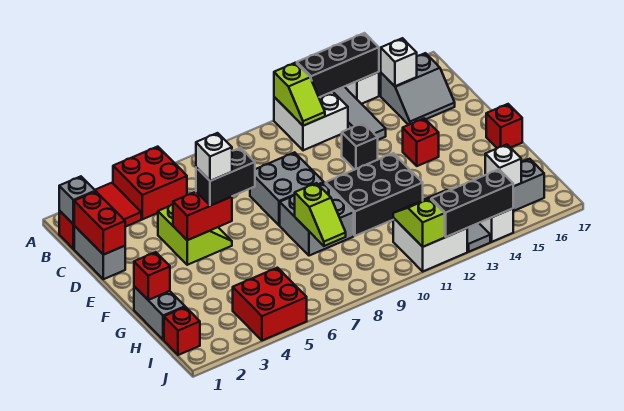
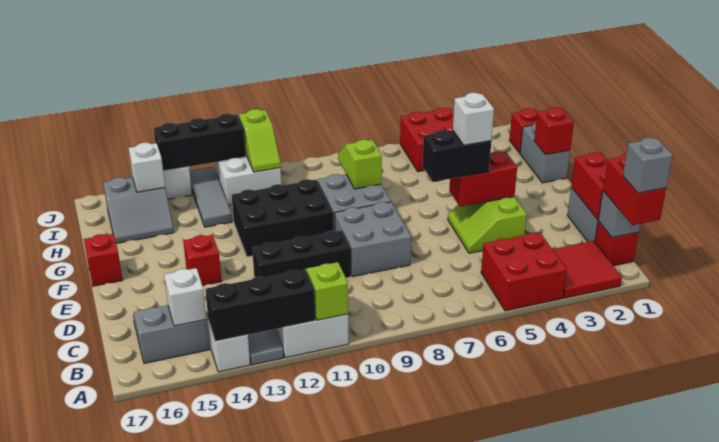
none -> red brick A1:B1 level 3
none -> grey brick A1 level 4
black brick D12 level 1 -> black brick D10:D12 level 1

